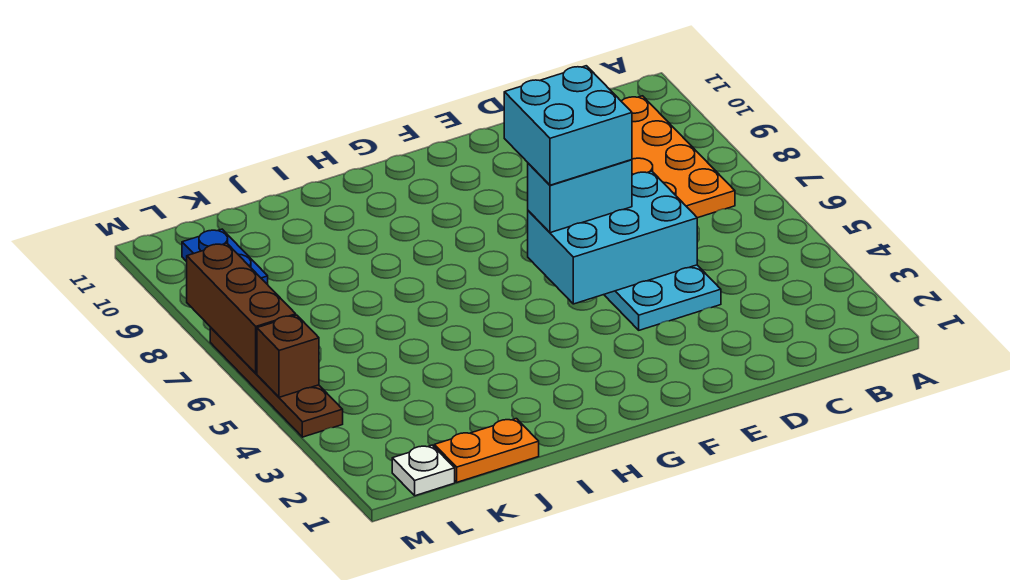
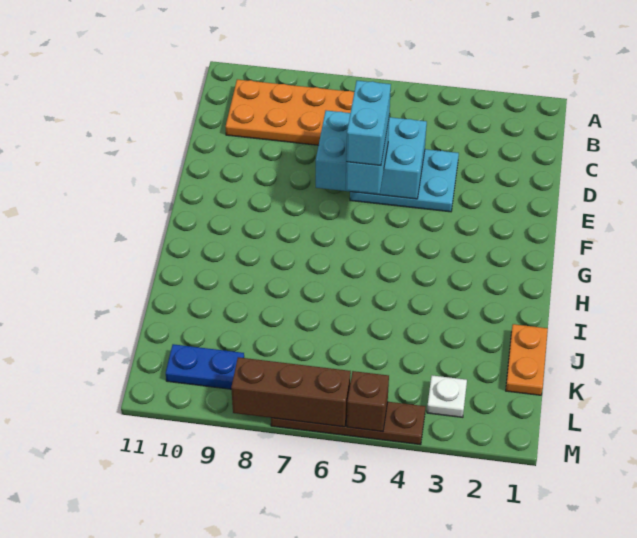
cyan brick D5:F6 level 2 -> cyan brick D5:E7 level 2
cyan brick E6:F7 level 4 -> cyan brick E6:F6 level 4
white plate L1 level 1 -> white plate L3 level 1

